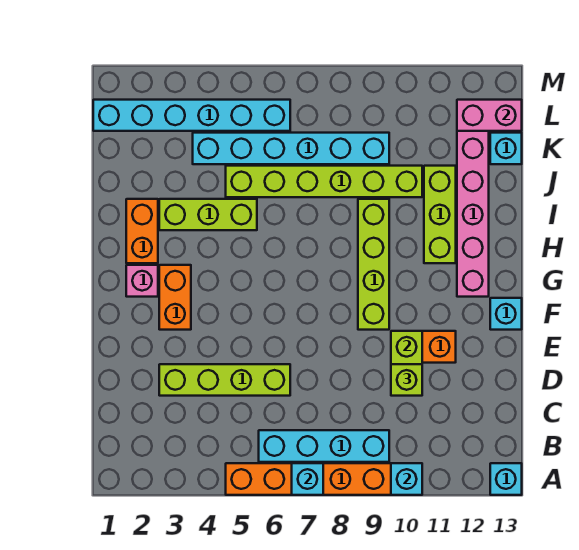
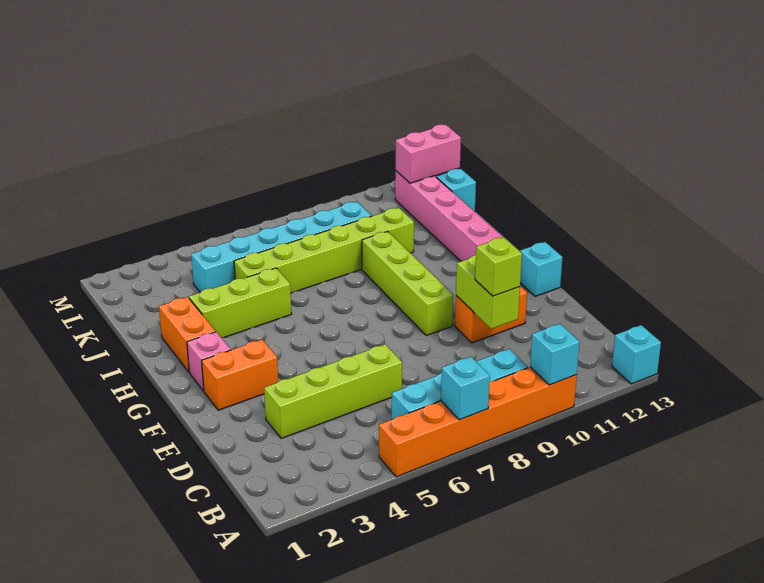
orange brick F3:G3 level 1 -> orange brick F2:F3 level 1
lime brick H11:J11 level 1 -> none
cyan brick L1:L6 level 1 -> none

